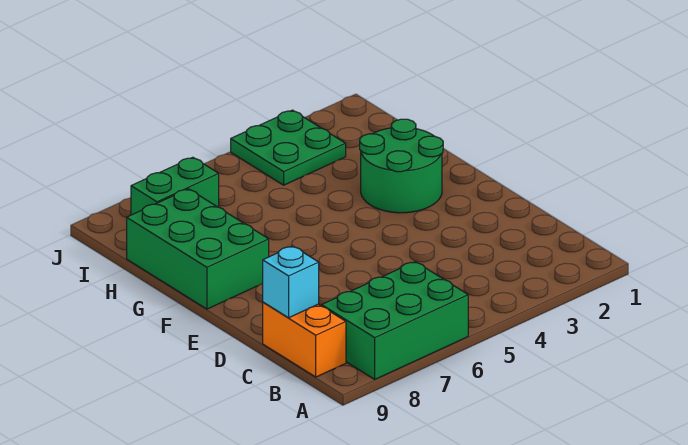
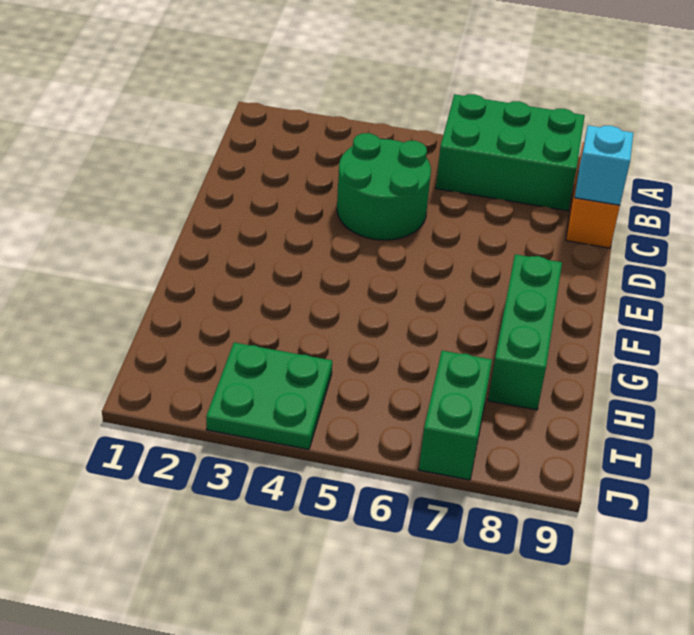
green round brick F2:G3 level 1 -> green round brick C4:D5 level 1
green brick F8:H9 level 1 -> green brick F8:H8 level 1
green brick I7:I8 level 1 -> green brick I7:J7 level 1

